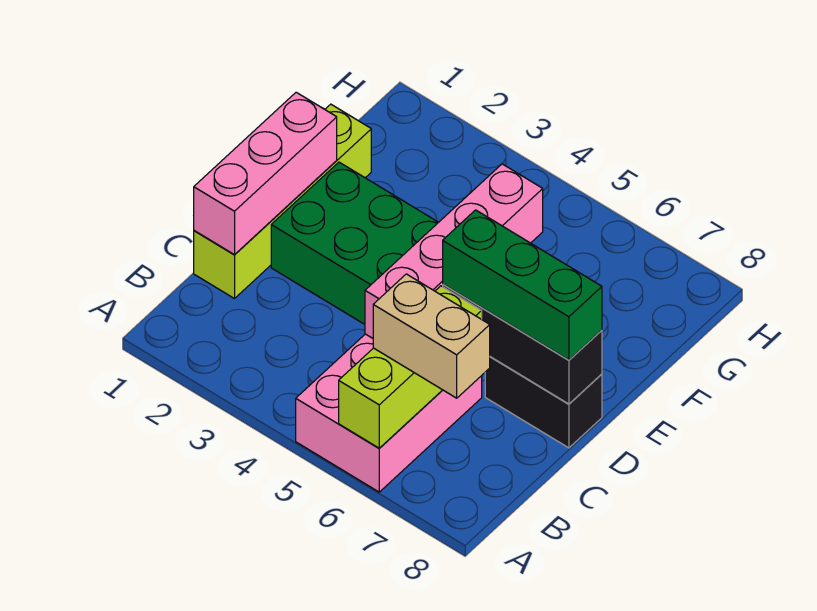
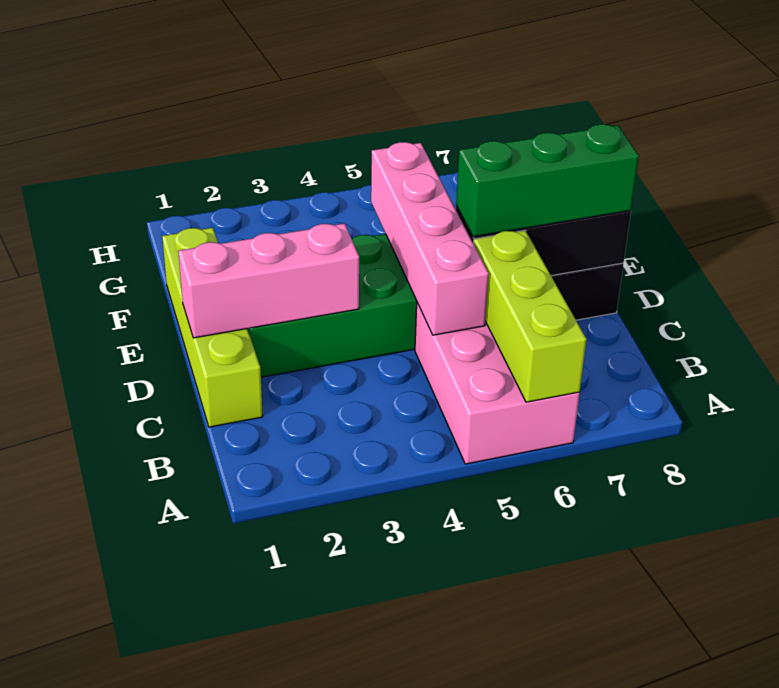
tan brick B6:B7 level 3 -> none
pink brick C1:E1 level 2 -> pink brick D1:D3 level 2

